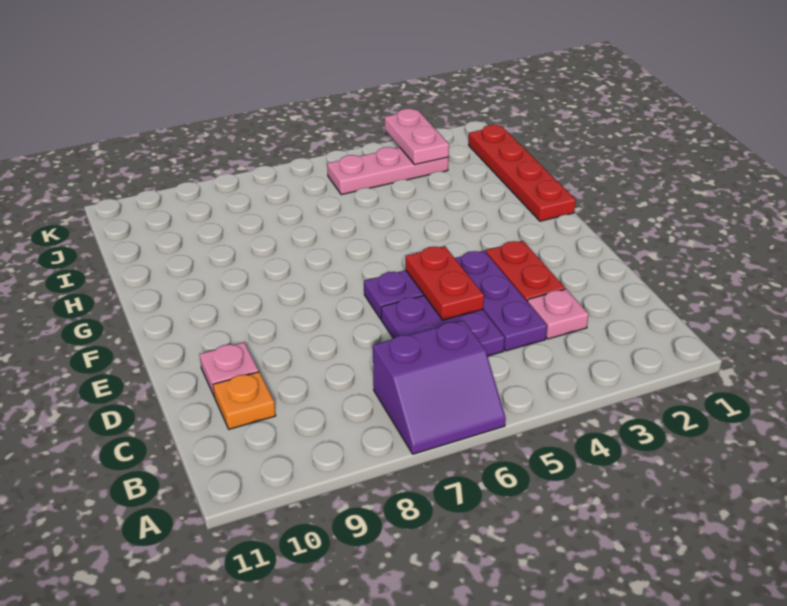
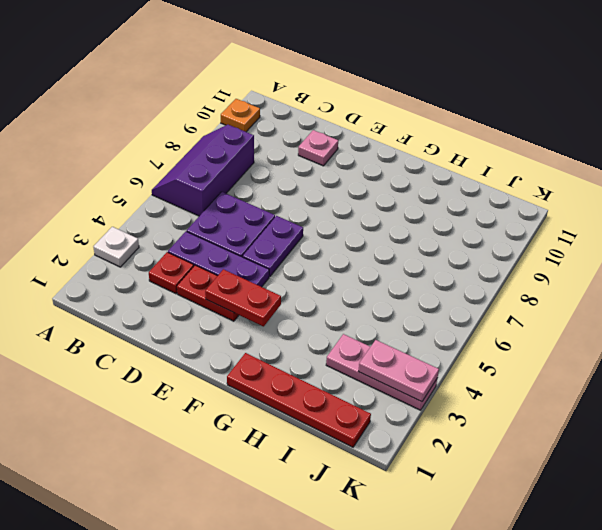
none -> white plate A3 level 1
purple slope A6:B7 level 1 top B -> purple slope A6:B8 level 1 top B
pink plate C3 level 1 -> red plate C3 level 1
orange plate C10 level 1 -> orange plate A10 level 1
red plate D5:E5 level 2 -> red plate E3:F3 level 2
pink plate J3:J5 level 1 -> pink plate I3:K3 level 1

